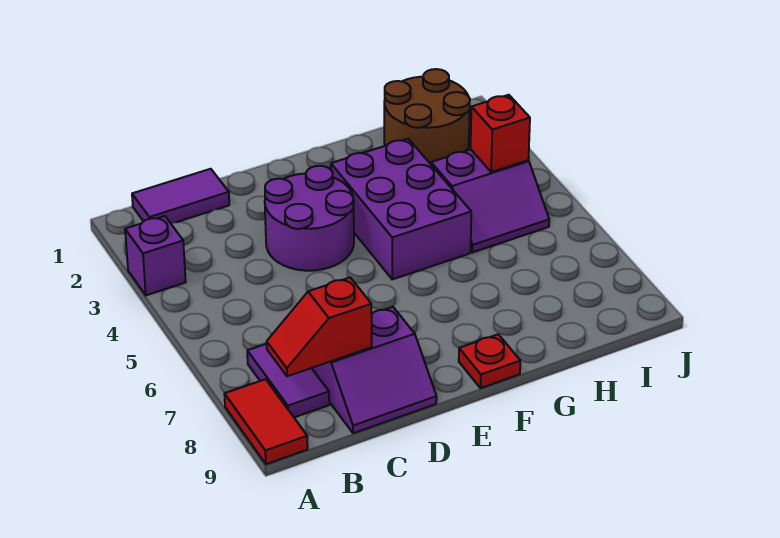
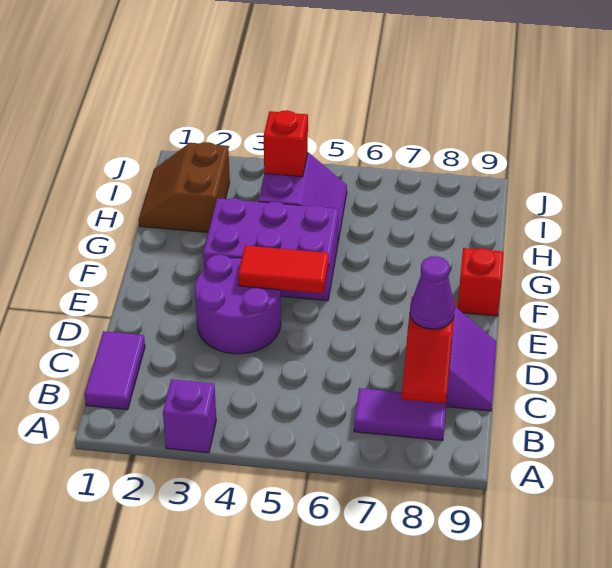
red tile A8:A9 level 1 -> red tile E4:E5 level 2
none -> purple cone C8 level 3
red plate F9 level 1 -> red brick F9 level 1
brown round brick H1:I2 level 1 -> brown slope H1:I2 level 1 top 2

